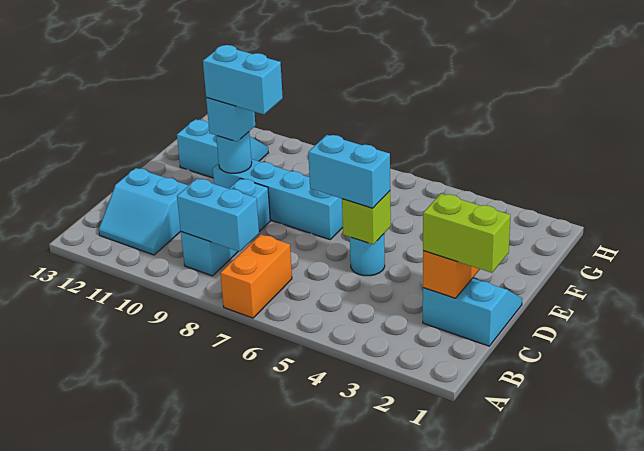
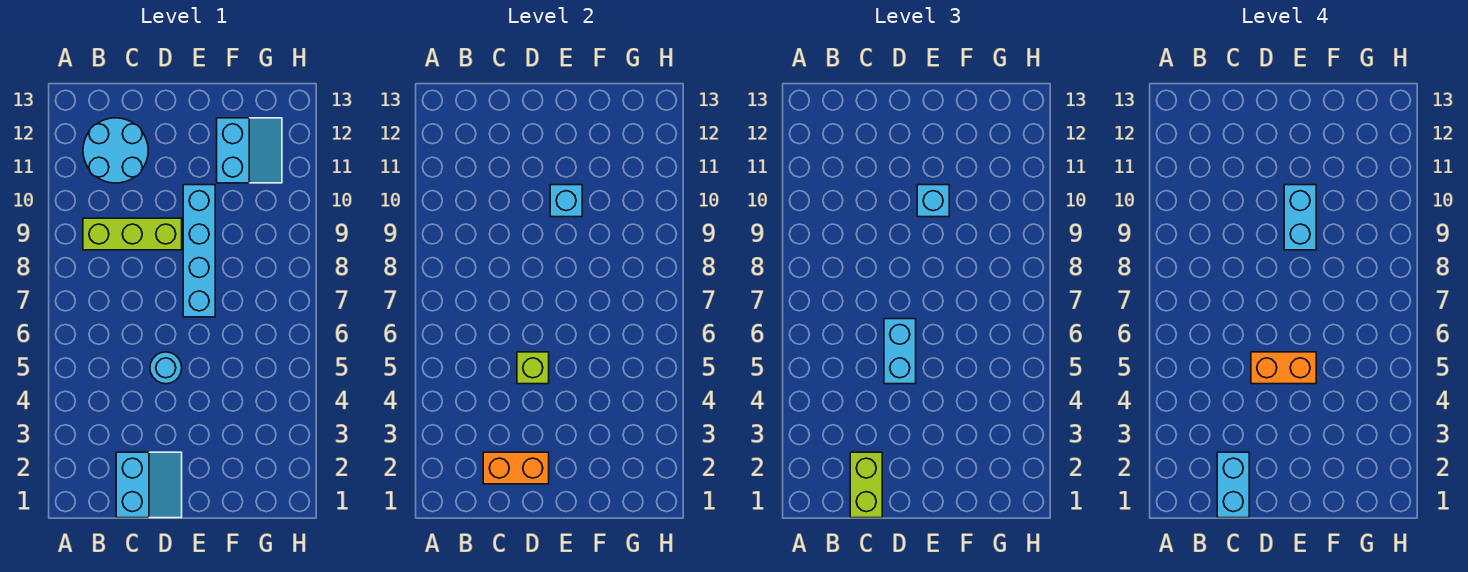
orange brick A7:B7 level 1 -> orange brick D5:E5 level 4
cyan brick B8:B9 level 2 -> cyan brick C1:C2 level 4
cyan brick B9:D9 level 1 -> lime brick B9:D9 level 1
cyan slope B11:C12 level 1 top C -> cyan round brick B11:C12 level 1
cyan round brick E10 level 2 -> cyan brick E10 level 2

